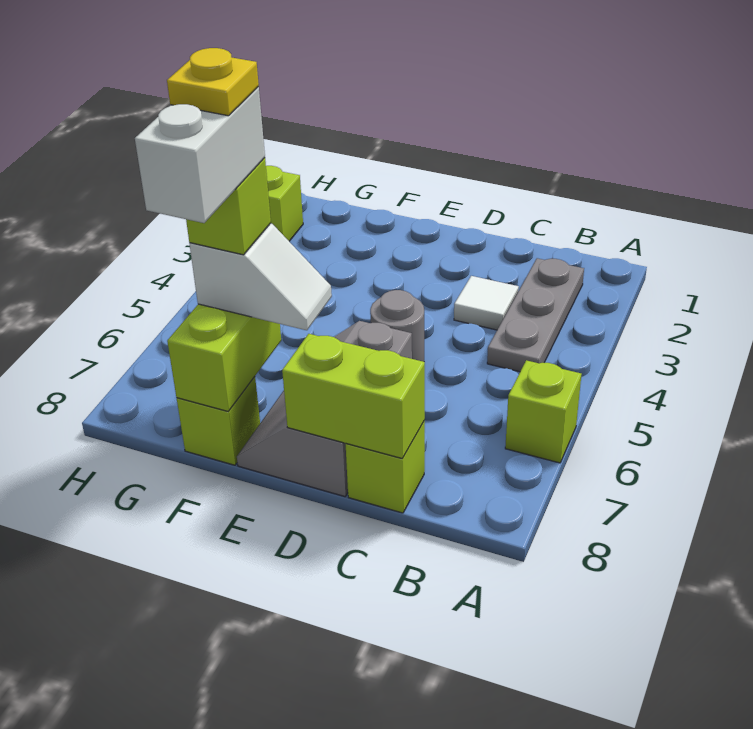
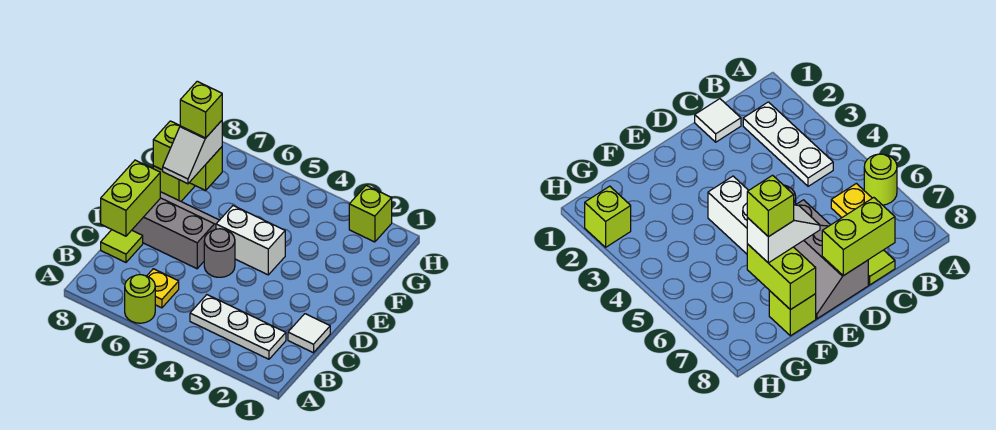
lime brick A6 level 1 -> lime round brick A6 level 1
grey plate B2:B4 level 1 -> white plate B2:B4 level 1
white tile C3 level 1 -> white tile C1 level 1
lime brick C8 level 1 -> lime tile C8 level 1
white brick F7:F8 level 5 -> white brick E4:E5 level 1
yellow plate F7 level 6 -> yellow plate B6 level 1

